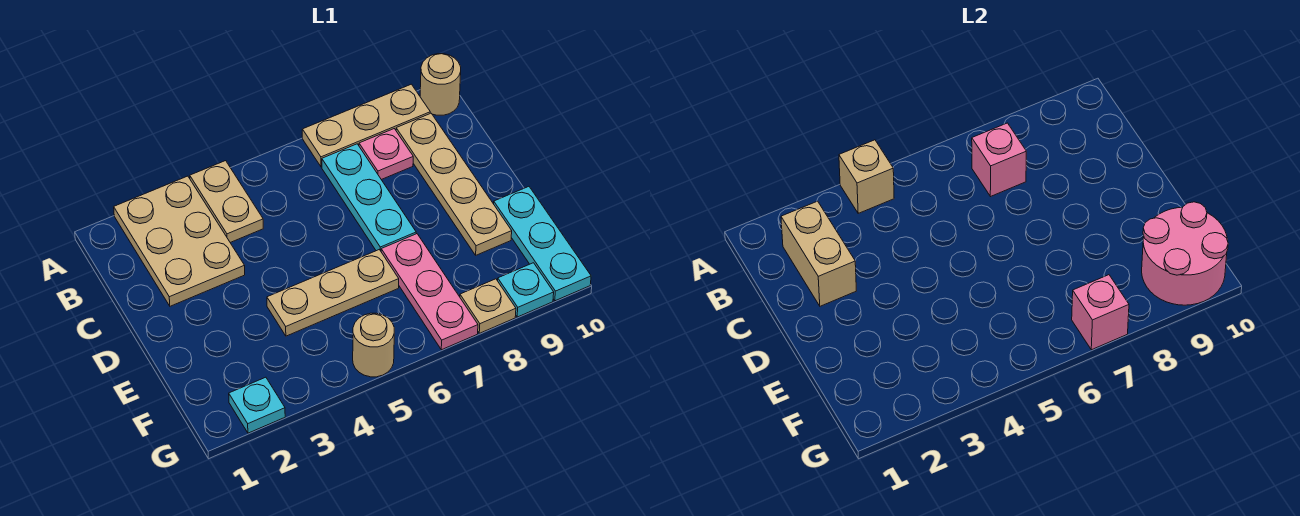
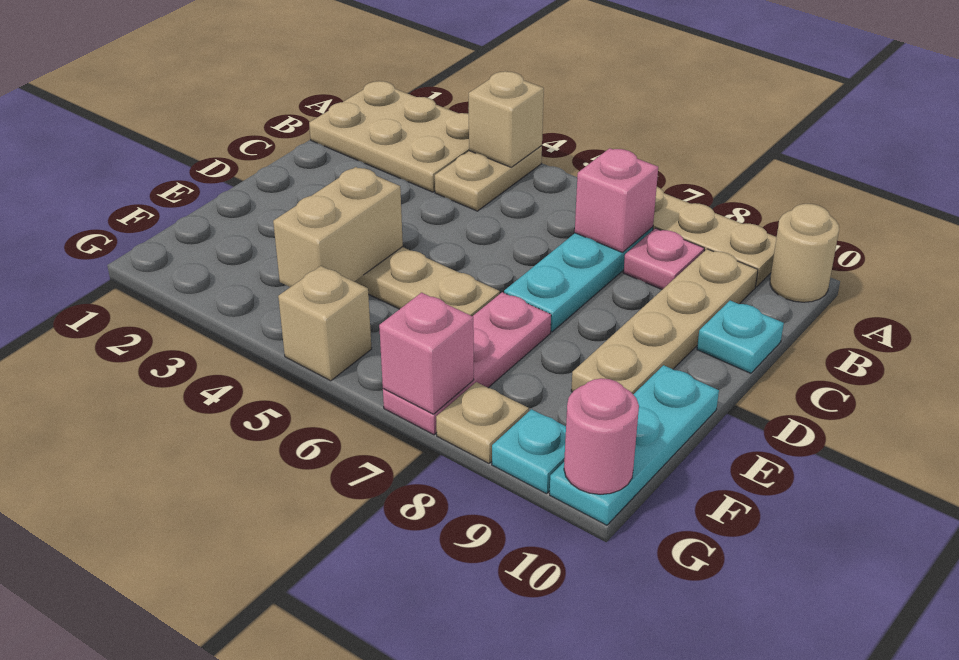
tan plate A2:C3 level 1 -> tan plate A1:B3 level 1
tan brick B2:C2 level 2 -> tan brick E4:F4 level 2
pink round brick F9:G10 level 2 -> pink round brick G10 level 2
cyan plate G2 level 1 -> cyan plate C10 level 1
tan round brick G5 level 1 -> tan brick G5 level 1

